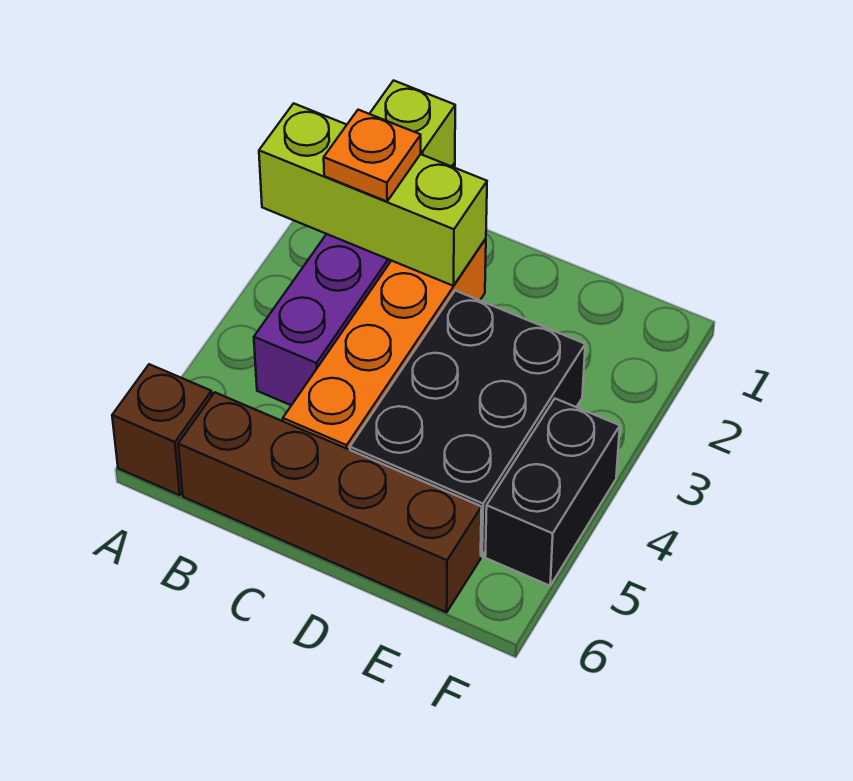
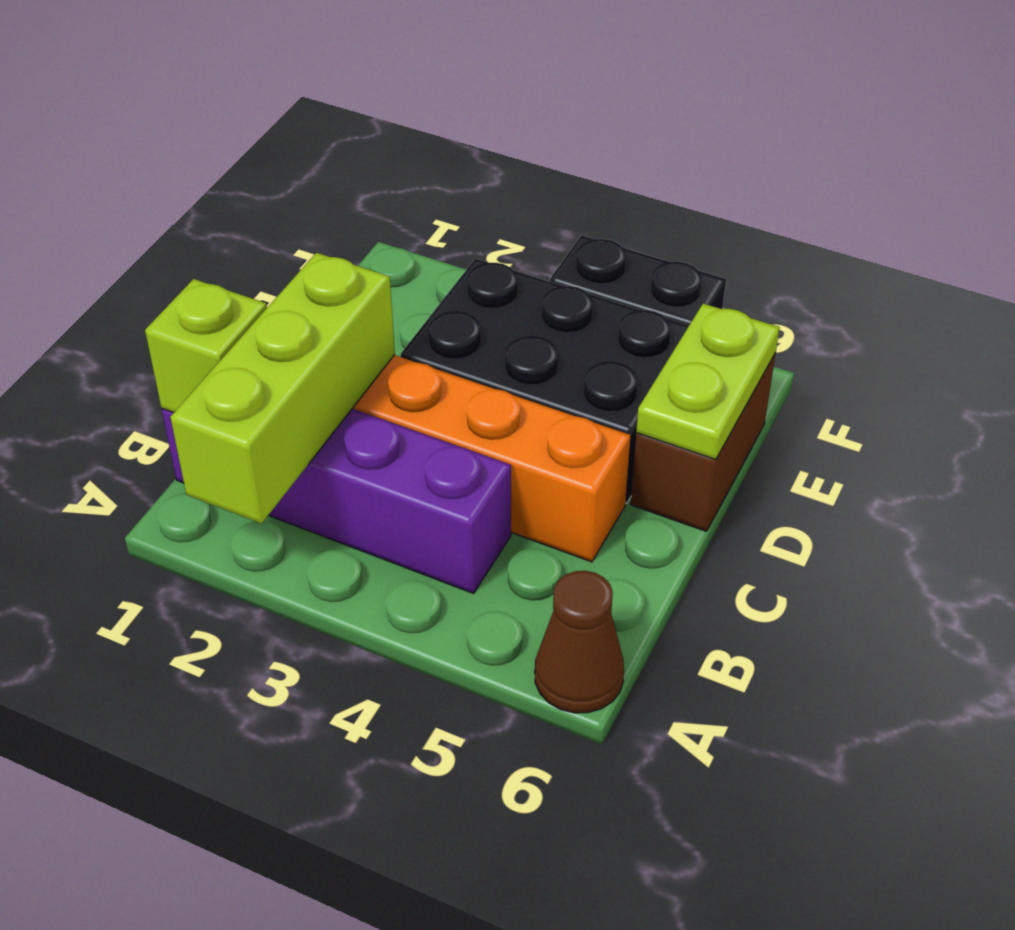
brown brick A6 level 1 -> brown cone A6 level 1
orange plate B2 level 3 -> none
brown brick B6:E6 level 1 -> brown brick D6:E6 level 1
none -> lime plate D6:E6 level 2

